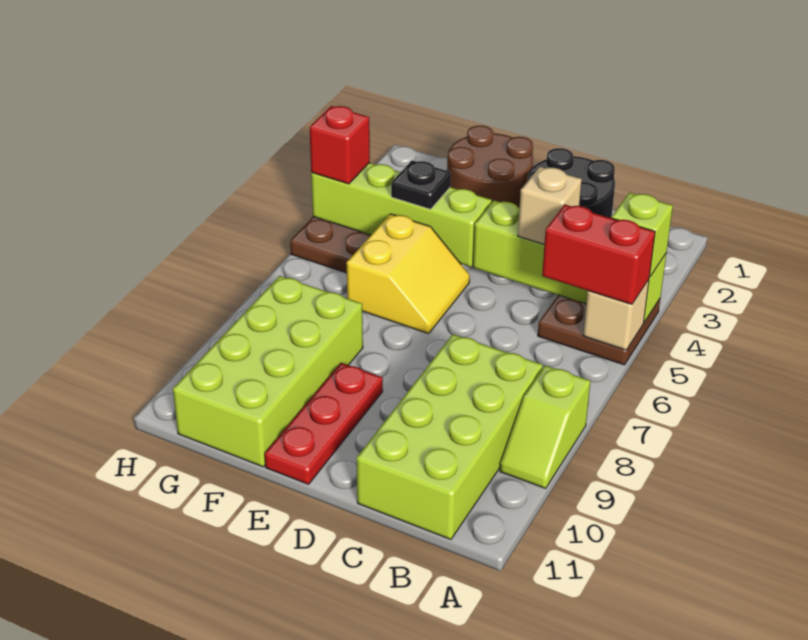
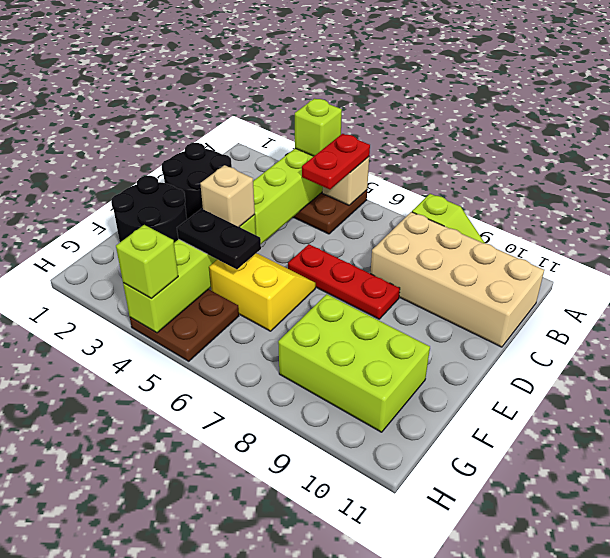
red brick A5:B5 level 3 -> red plate A5:B5 level 3
lime brick B8:C11 level 1 -> tan brick B8:C11 level 1
tan brick C4 level 3 -> tan brick E4 level 3
brown round brick E1:F2 level 1 -> black round brick E1:F2 level 1
red plate E9:E11 level 1 -> red plate D6:D8 level 1
black plate F4 level 3 -> black plate F4:F5 level 3
lime brick F8:G11 level 1 -> lime brick F8:G10 level 1
red brick H4 level 3 -> lime brick H4 level 3

